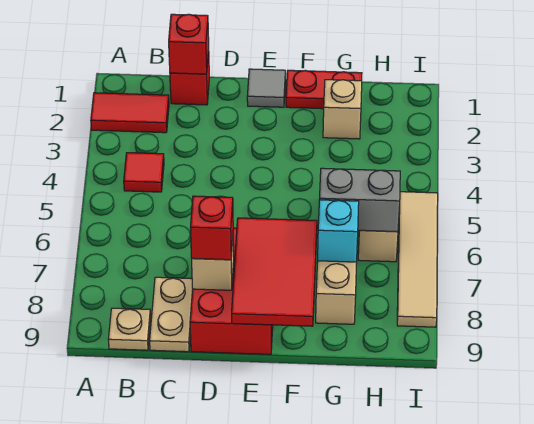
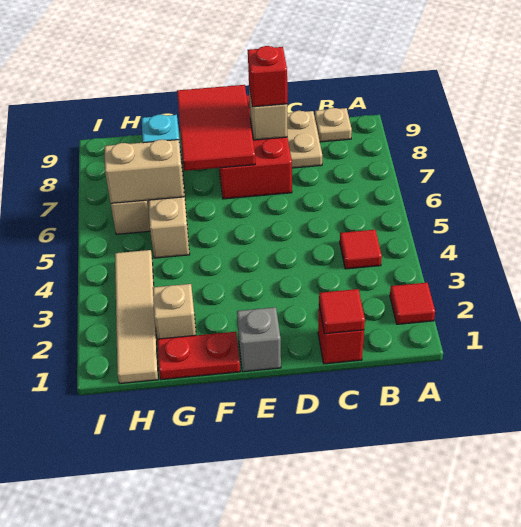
red tile A2:B2 level 1 -> red tile A2 level 1
red brick C1 level 2 -> red tile C1 level 2
grey tile E1 level 1 -> grey brick E1 level 1
grey brick G6:H6 level 2 -> tan brick G6:H6 level 2
tan tile I5:I8 level 1 -> tan tile H1:H4 level 1

